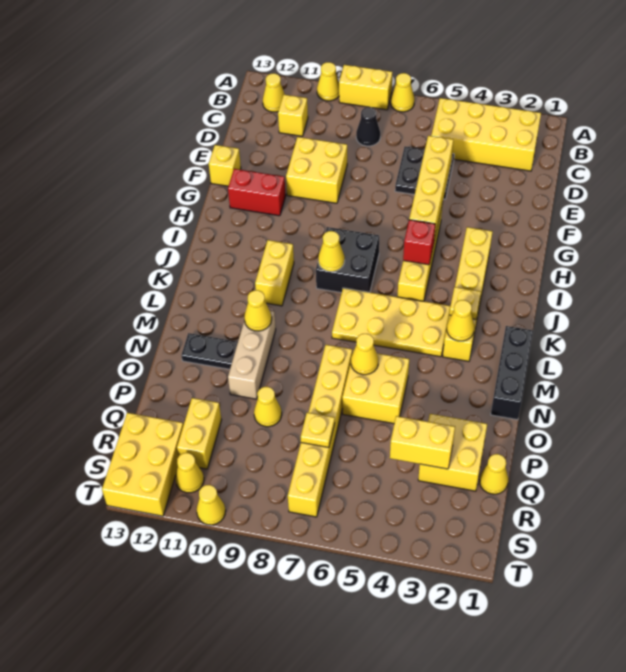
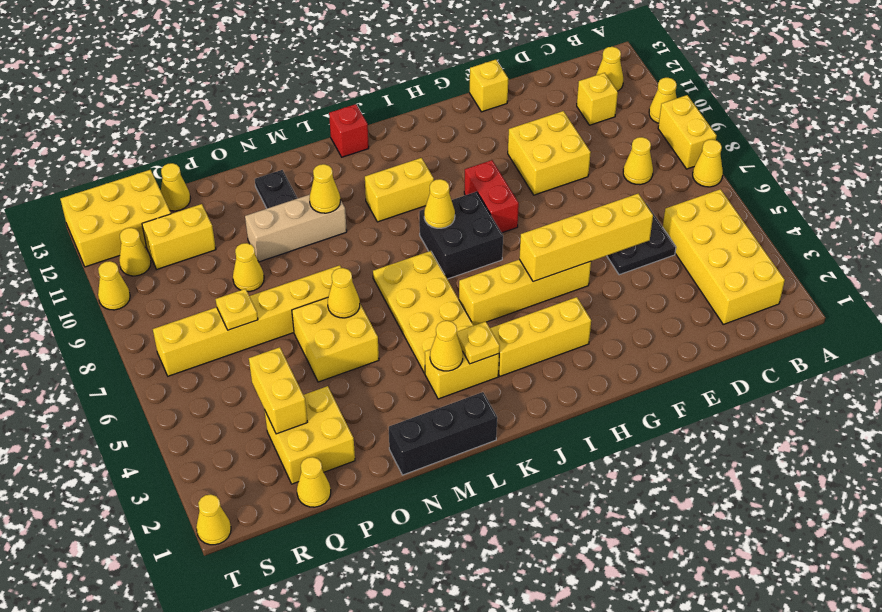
black cone C8 level 1 -> yellow cone C8 level 1
red brick G11:G12 level 1 -> red brick H8:H9 level 1
red brick I5 level 2 -> red brick K13 level 1
none -> yellow cone Q13 level 1
none -> yellow cone T1 level 1

